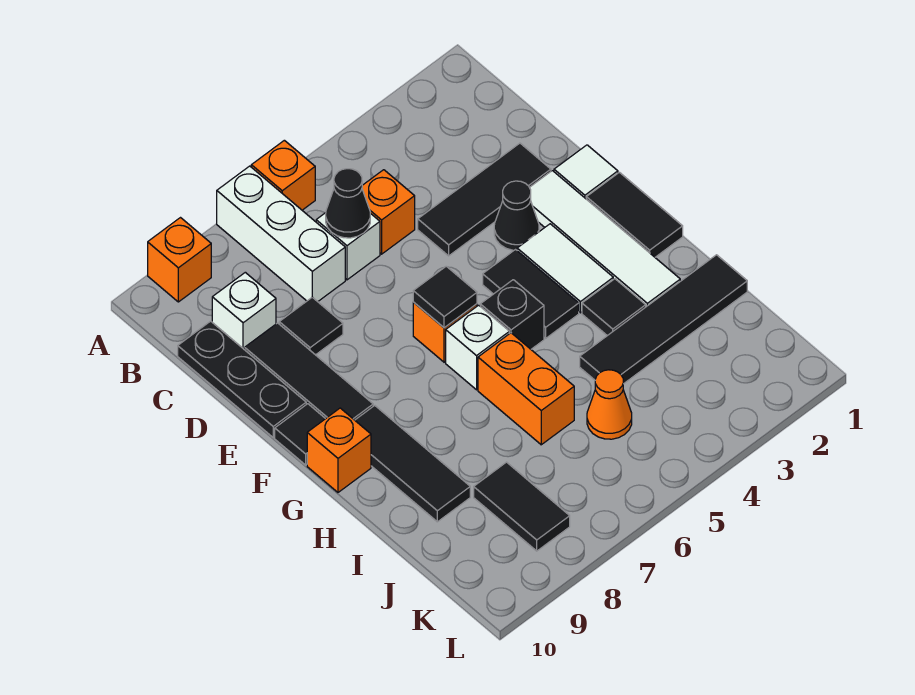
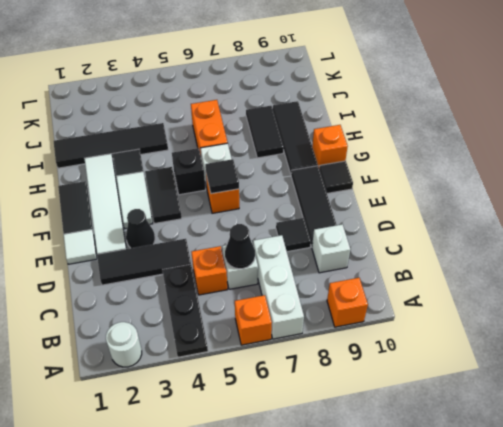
none -> white round brick A2 level 1
black plate C10:E10 level 1 -> black plate A4:C4 level 1
orange cone J5 level 1 -> none
black tile J8:K8 level 1 -> black tile H8:I8 level 1

